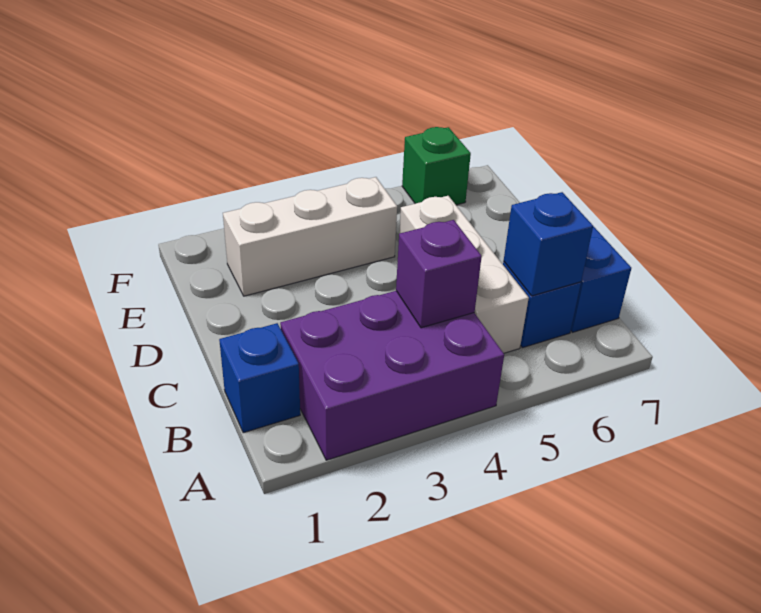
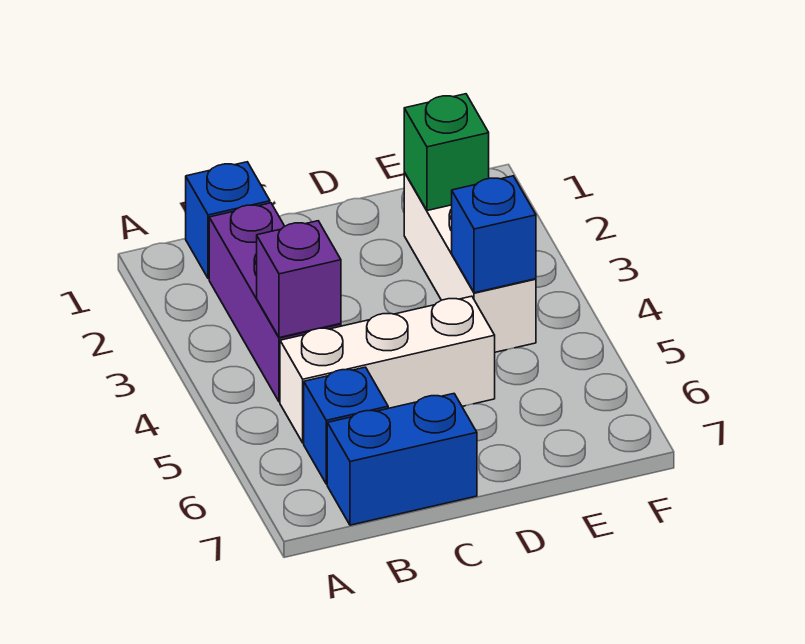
purple brick A2:B4 level 1 -> purple brick B2:B4 level 1
blue brick B6 level 2 -> blue brick E4 level 2
green brick F6 level 1 -> green brick E2 level 2

